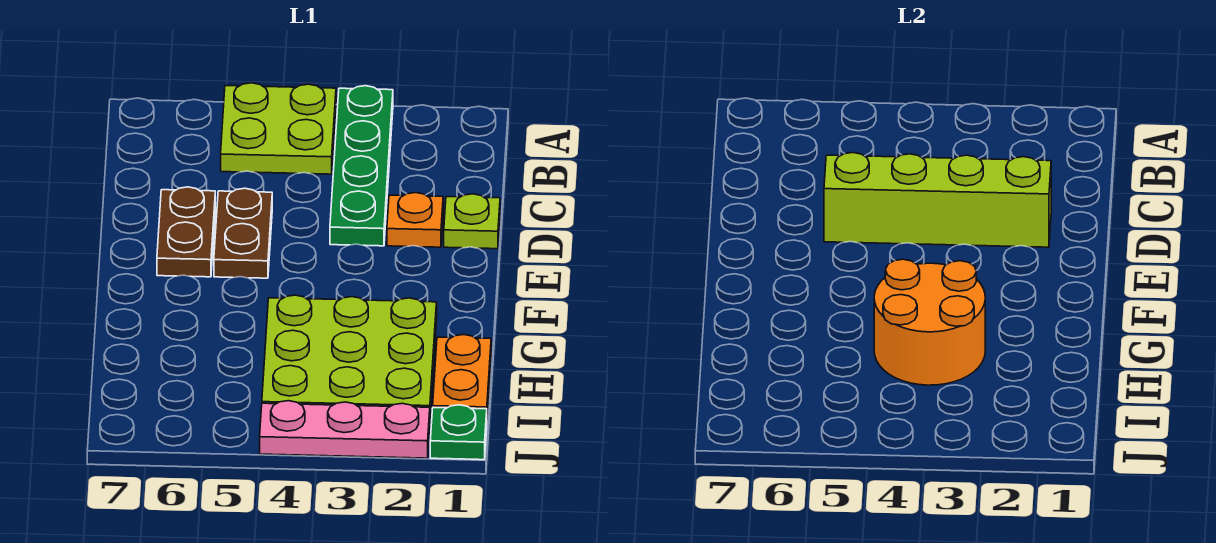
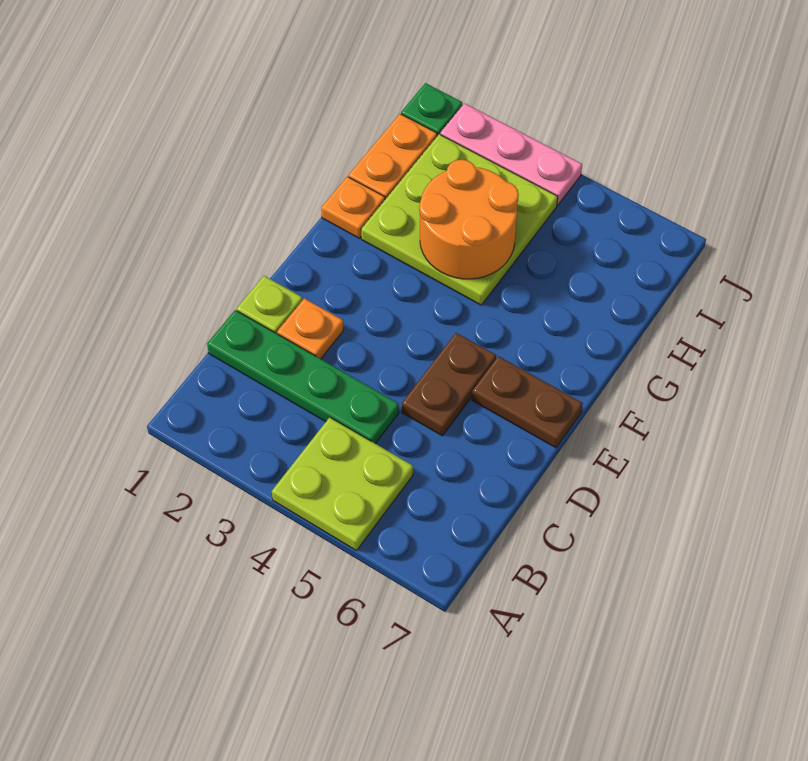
green plate A3:D3 level 1 -> green plate C1:C4 level 1
lime brick D2:D5 level 2 -> none
brown plate D6:E6 level 1 -> brown plate E6:E7 level 1
none -> orange plate G1 level 1

